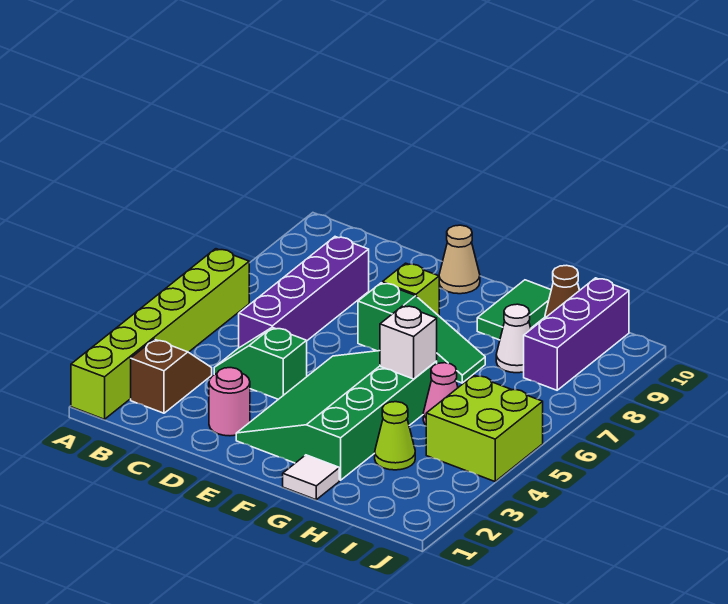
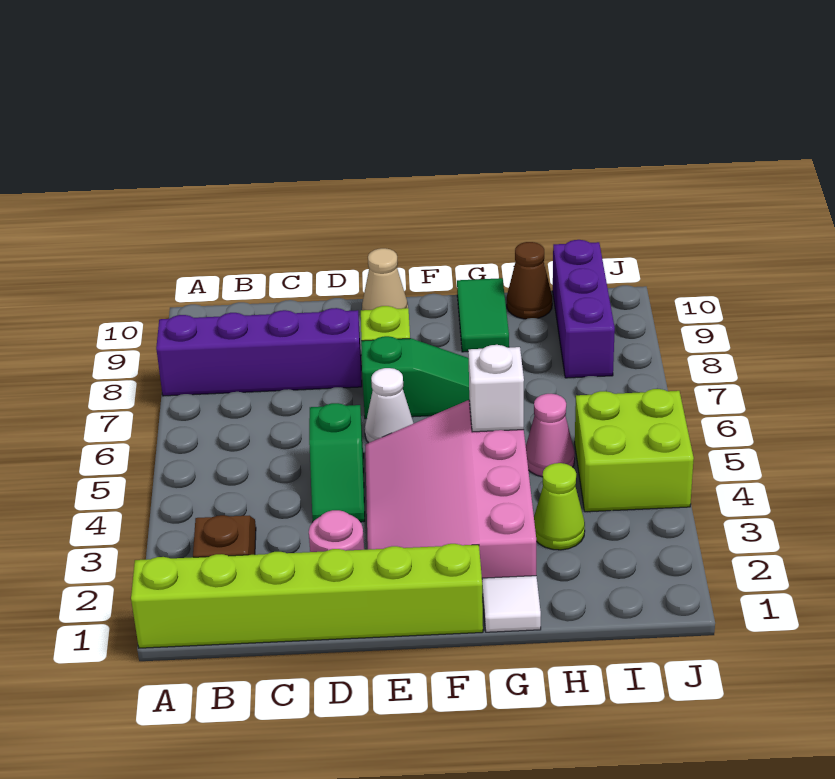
lime brick A1:A6 level 1 -> lime brick A1:F1 level 1
green slope C4:D4 level 1 top D -> green slope D4:D5 level 1 top 5
purple brick C5:C8 level 1 -> purple brick A8:D8 level 1
green slope E2:G5 level 1 top G -> pink slope E2:G5 level 1 top G
white cone H8 level 1 -> white cone E6 level 1

